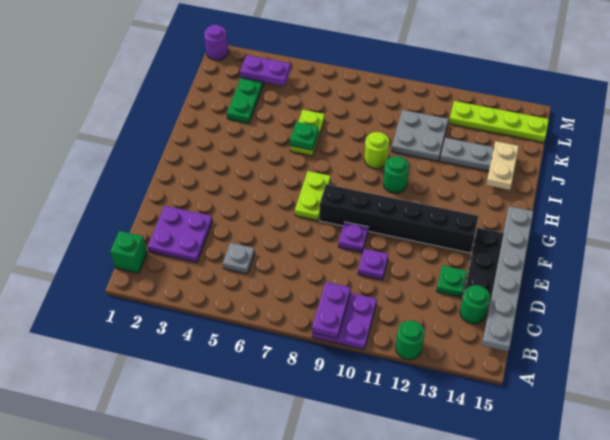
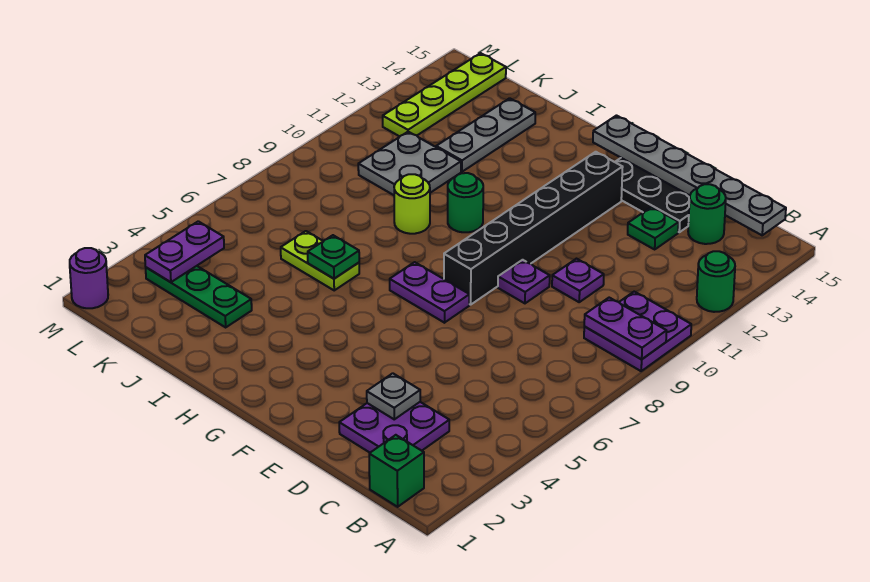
grey plate C5 level 1 -> grey plate D3 level 2
lime plate F7:G7 level 1 -> purple plate F7:G7 level 1
tan plate I14:J14 level 2 -> none

